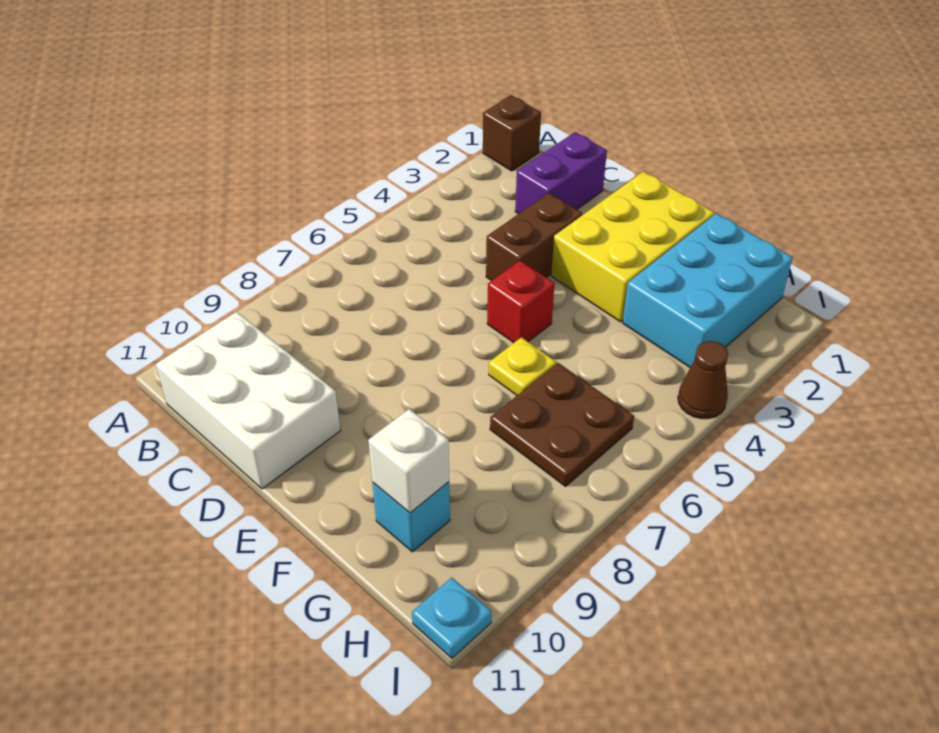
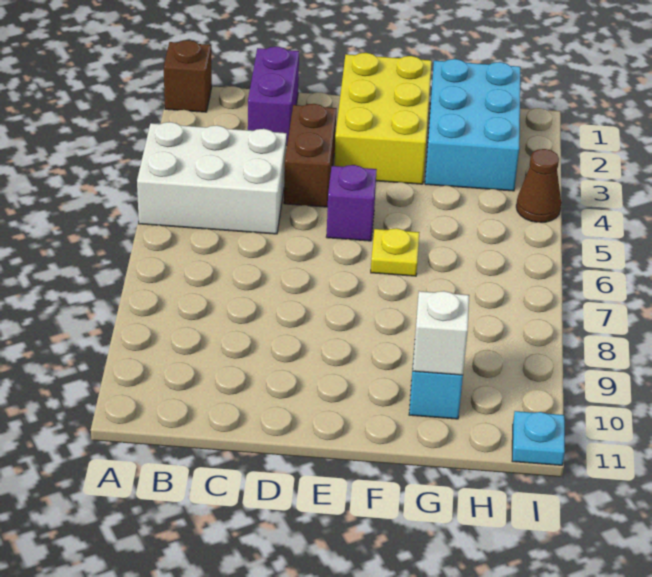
white brick B10:D11 level 1 -> white brick A4:C5 level 1
red brick E5 level 1 -> purple brick E5 level 1
brown plate G6:H7 level 1 -> none

